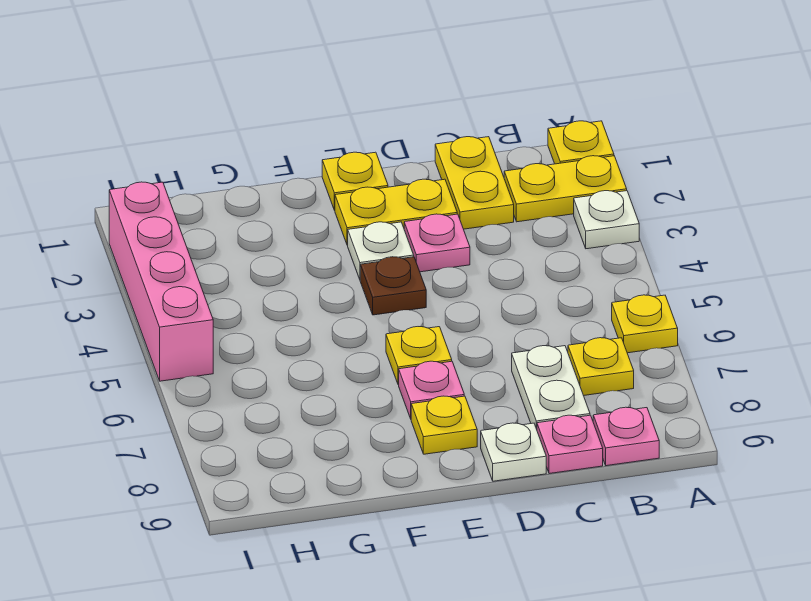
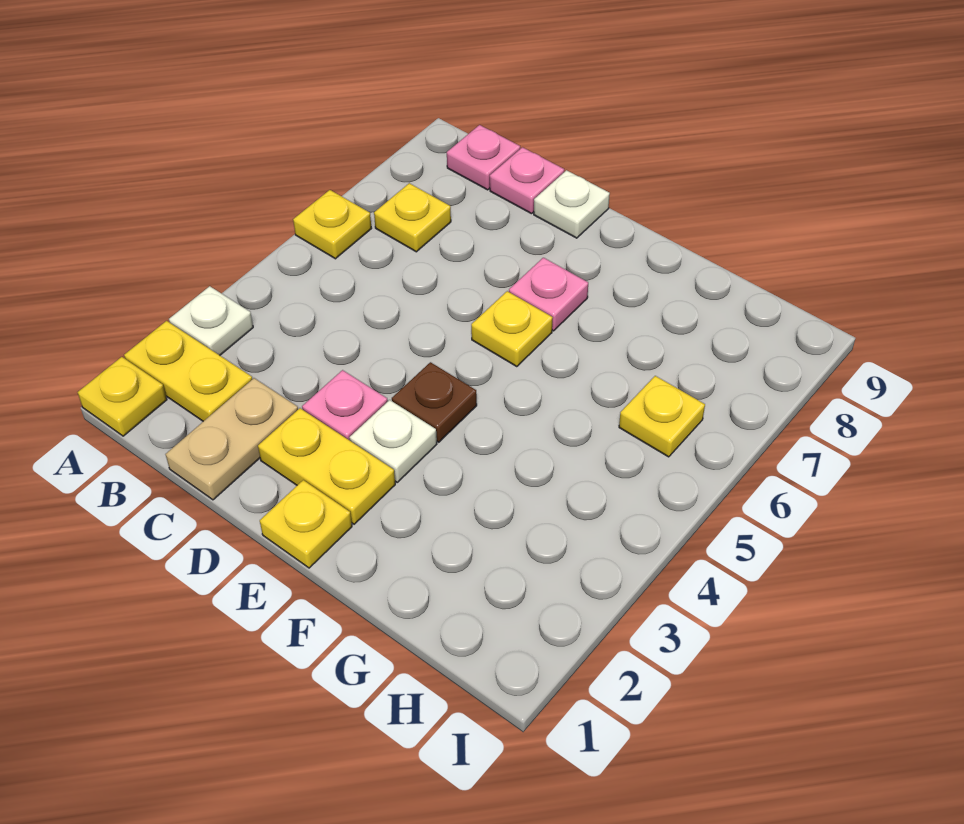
yellow plate C1:C2 level 1 -> tan plate C1:C2 level 1
white plate C7:C8 level 1 -> none
yellow plate E8 level 1 -> yellow plate H6 level 1
pink brick I2:I5 level 1 -> none

